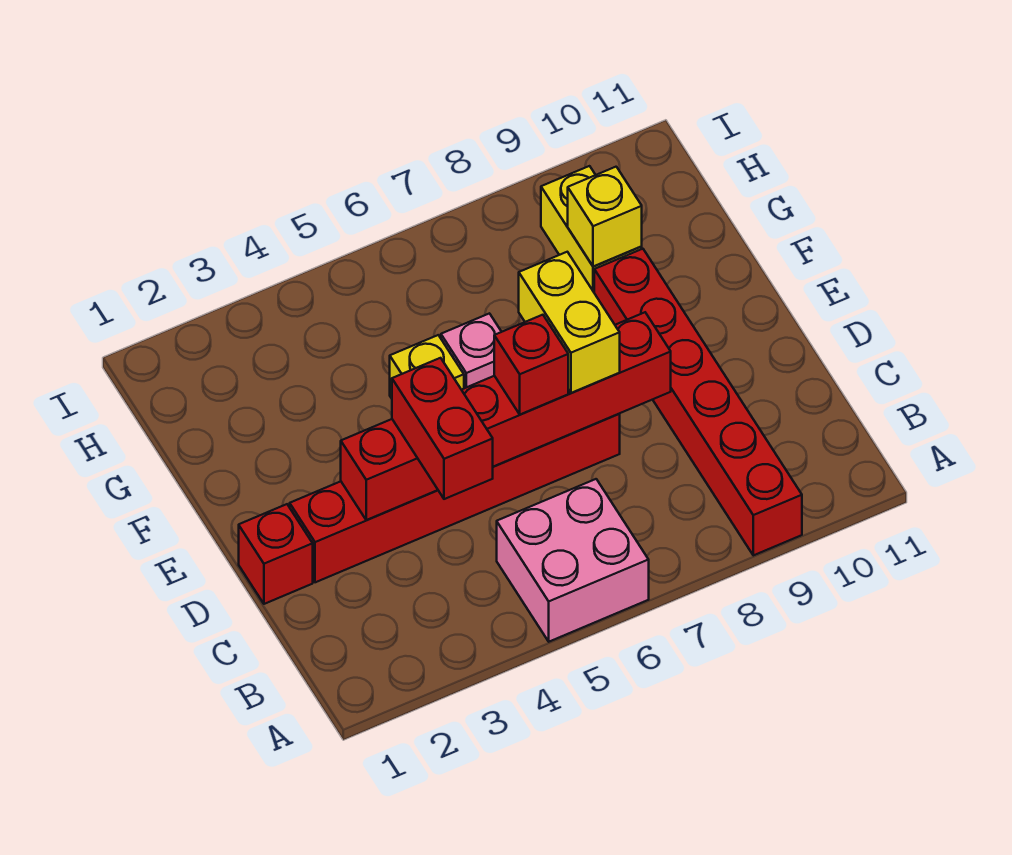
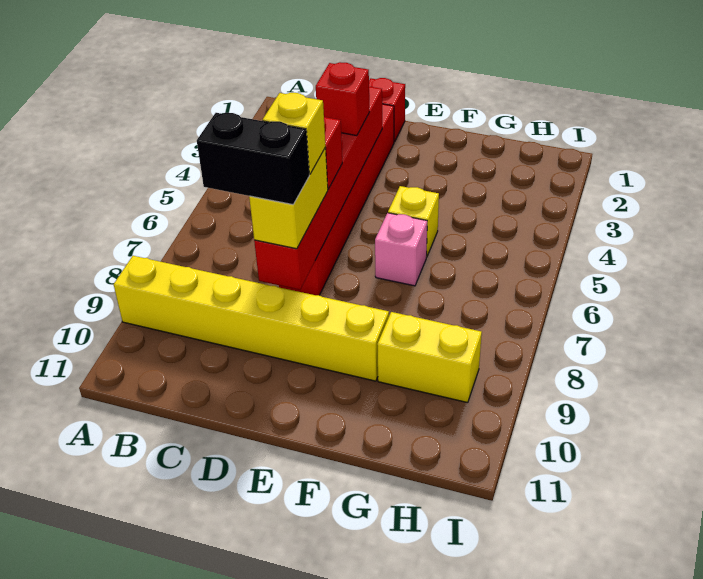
pink brick A5:B6 level 1 -> none
red brick A9:F9 level 1 -> yellow brick A9:F9 level 1
red brick C4:D4 level 3 -> red brick D4 level 3
none -> black brick C8:D8 level 4
yellow brick D7:E7 level 3 -> yellow brick D7:D8 level 3
yellow brick G9 level 2 -> yellow brick D7 level 4

